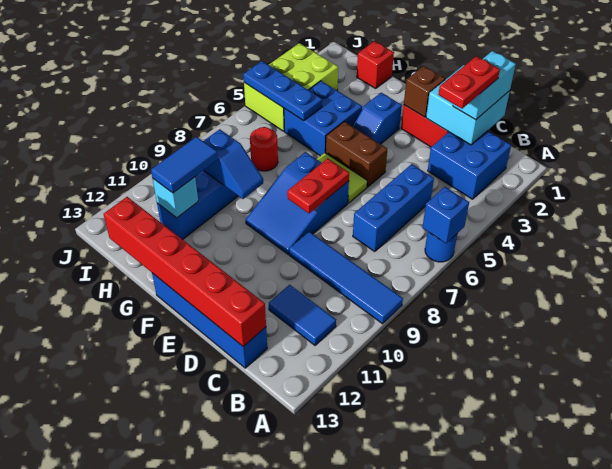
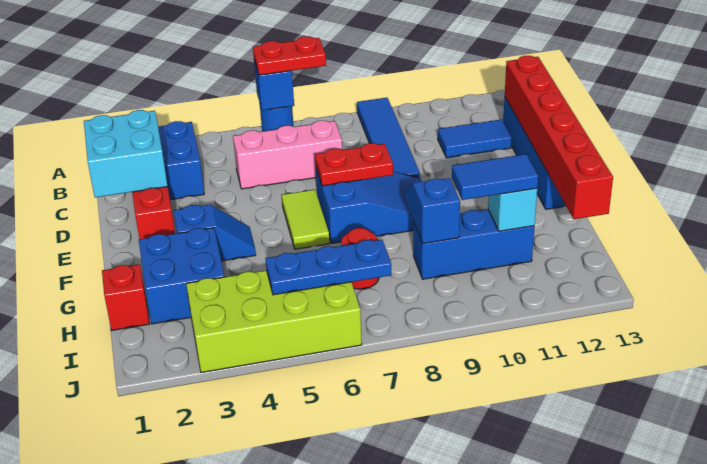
blue tile B11:C11 level 1 -> blue tile C11:C12 level 1
cyan brick C1:C2 level 3 -> none
red plate C2:C3 level 4 -> red plate A6:A7 level 3
blue brick C5:C7 level 1 -> pink brick C5:C7 level 1
brown brick E2 level 2 -> none
brown brick E5:F5 level 1 -> none
blue brick G4:H5 level 1 -> blue brick G2:H3 level 1
blue plate H5:J5 level 2 -> blue plate I5:I7 level 2
lime brick I3:J5 level 1 -> lime brick I3:J6 level 1

